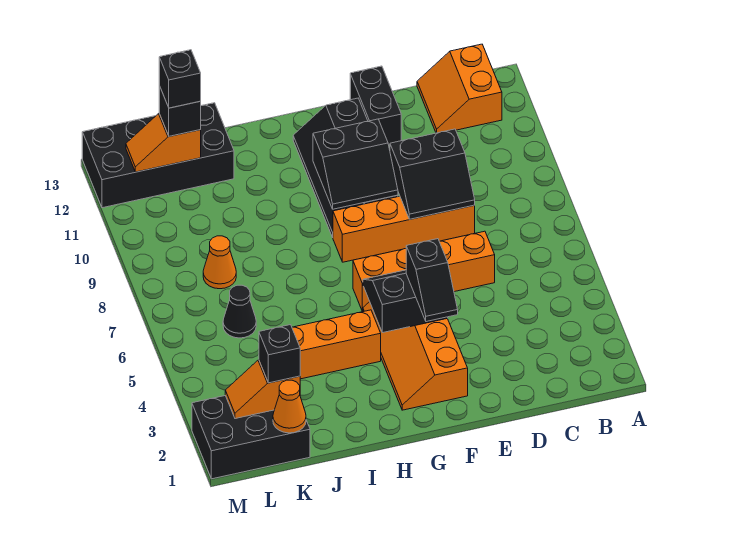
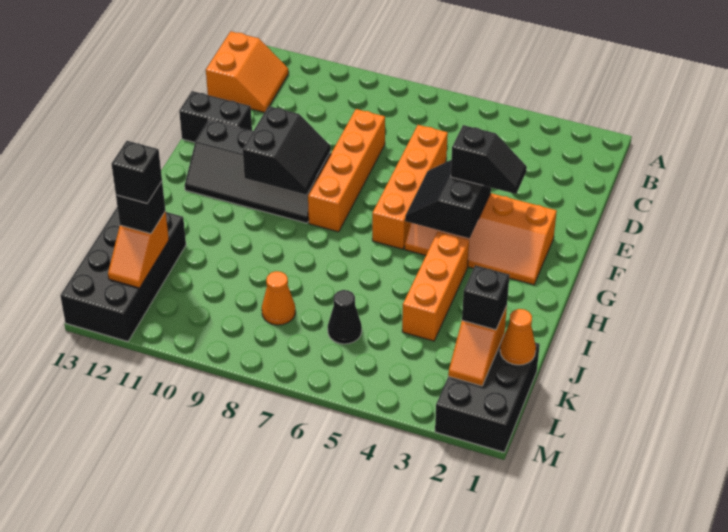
orange slope B12:C13 level 1 top B -> orange slope B12:C13 level 1 top 13
black slope D8:E9 level 2 top 9 -> none

